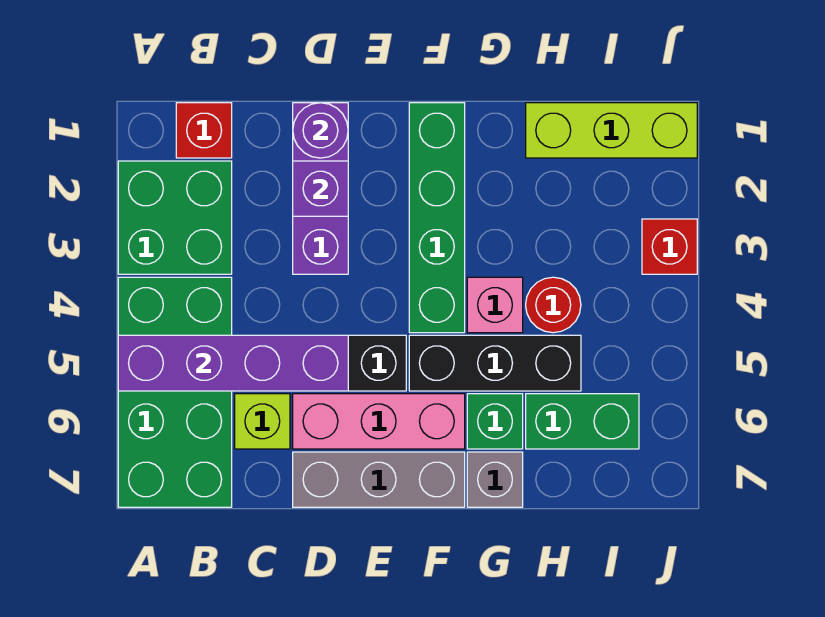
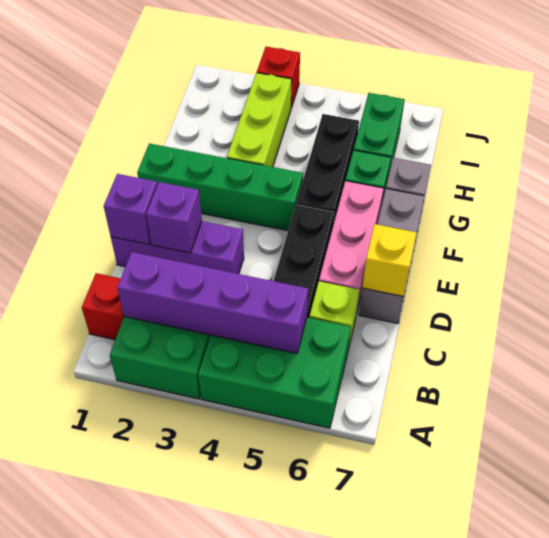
green brick A4:B7 level 1 -> green brick A4:B6 level 1
purple brick A5:D5 level 2 -> purple brick B2:B5 level 2
purple round brick D1 level 2 -> purple brick D1 level 2
none -> yellow brick D7 level 2
pink brick G4 level 1 -> none
lime brick H1:J1 level 1 -> lime brick G3:I3 level 1
red round brick H4 level 1 -> none

